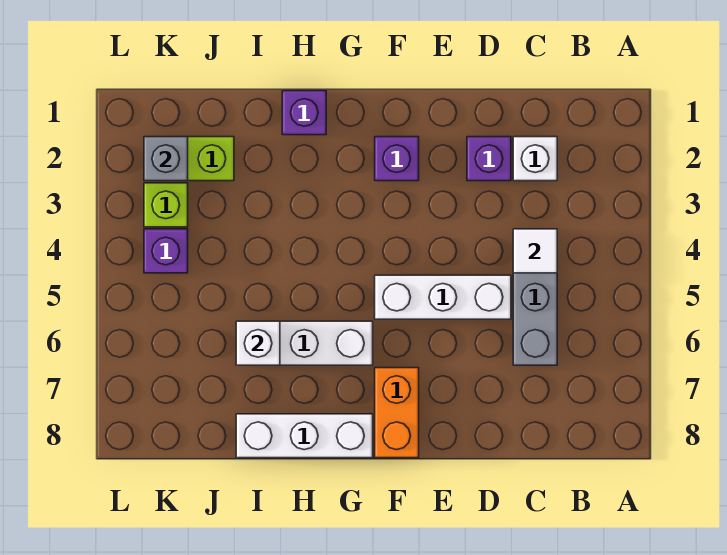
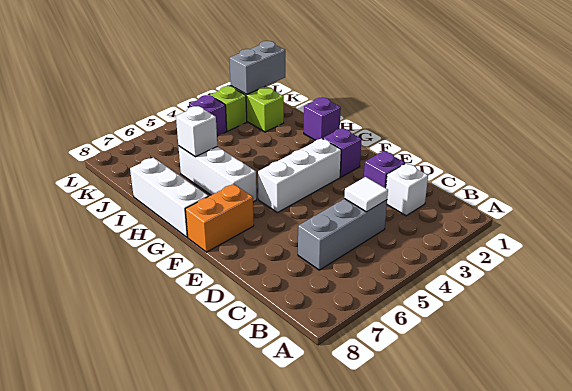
white brick D5:F5 level 1 -> white brick F3:F5 level 1
grey brick K2 level 2 -> grey brick K1:K2 level 2

